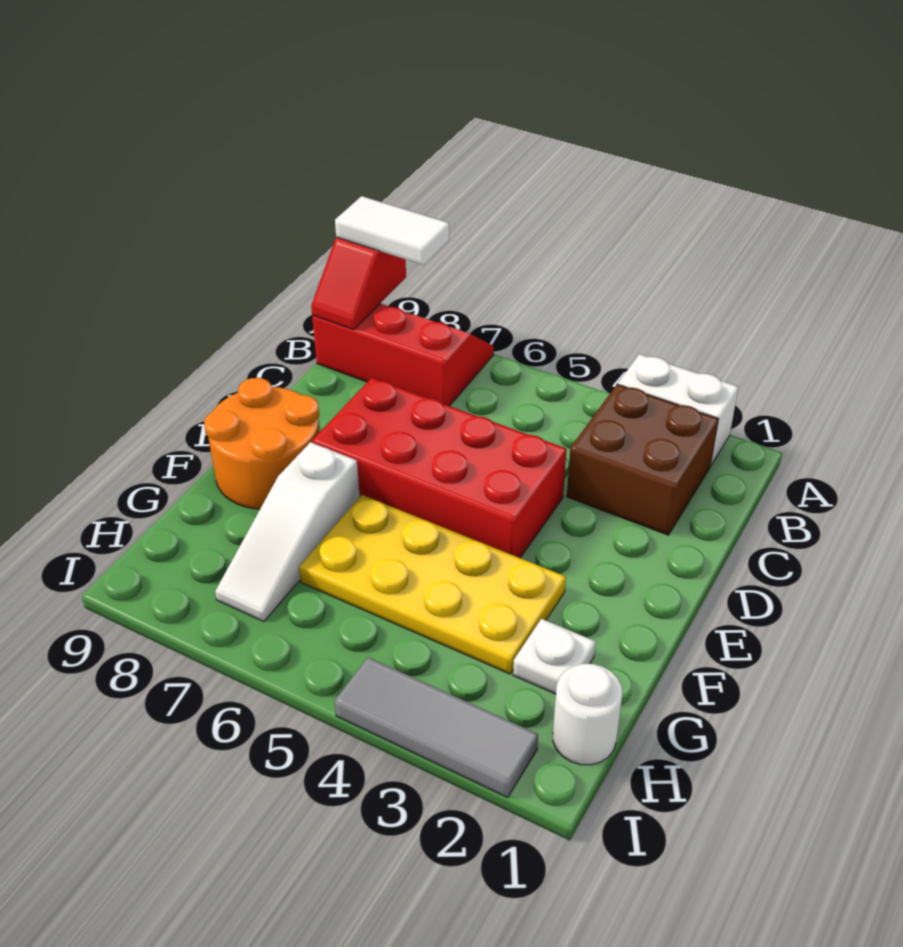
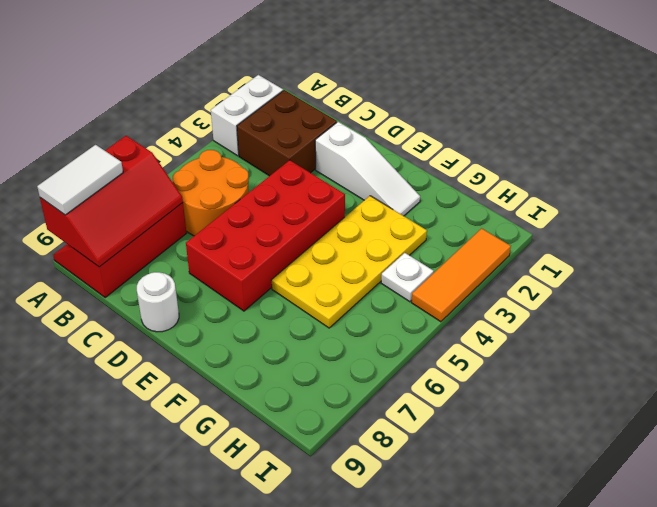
red slope A9:B9 level 2 top A -> red slope A7:B9 level 2 top A
orange round brick E8:F9 level 1 -> orange round brick B5:C6 level 1
white slope F7:H7 level 1 top F -> white slope D2:F2 level 1 top D
white plate G2 level 1 -> white plate H4 level 1
white round brick H1 level 1 -> white round brick D9 level 1
grey tile I2:I4 level 1 -> orange tile I2:I4 level 1

